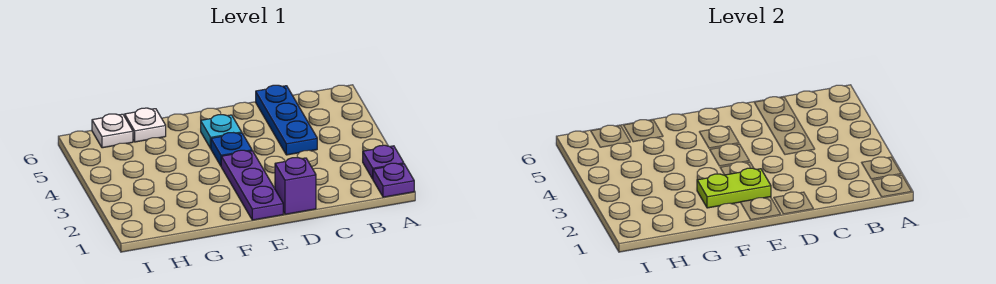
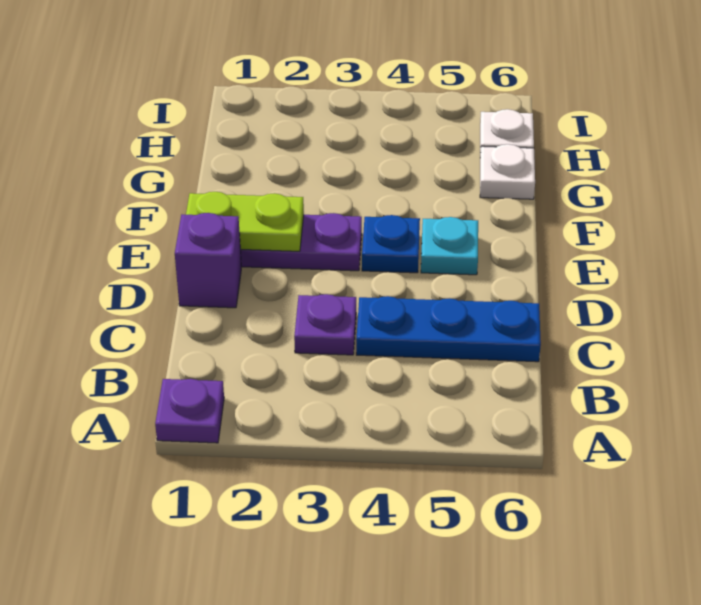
purple plate A2 level 1 -> purple plate C3 level 1
lime plate E2:F2 level 2 -> lime plate E1:E2 level 2

